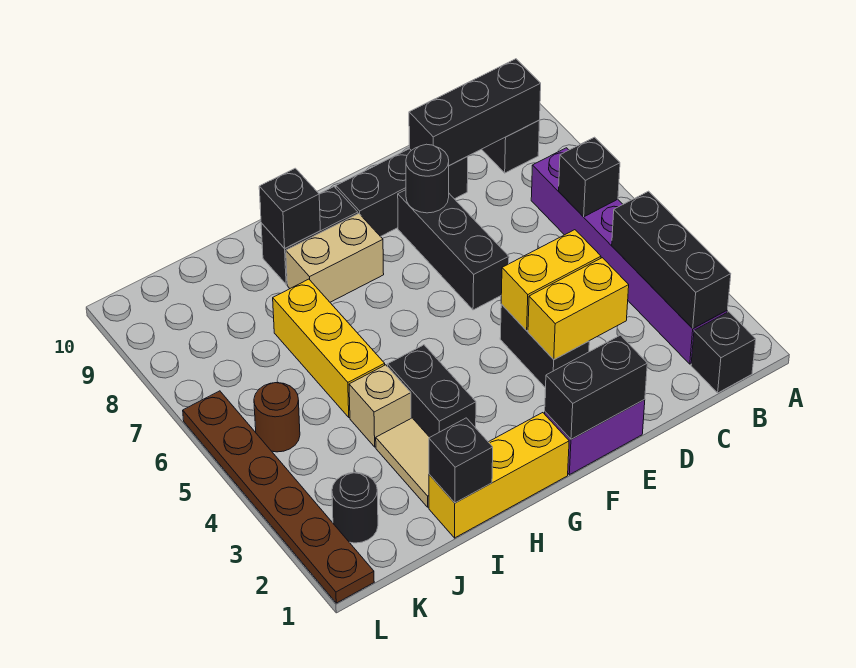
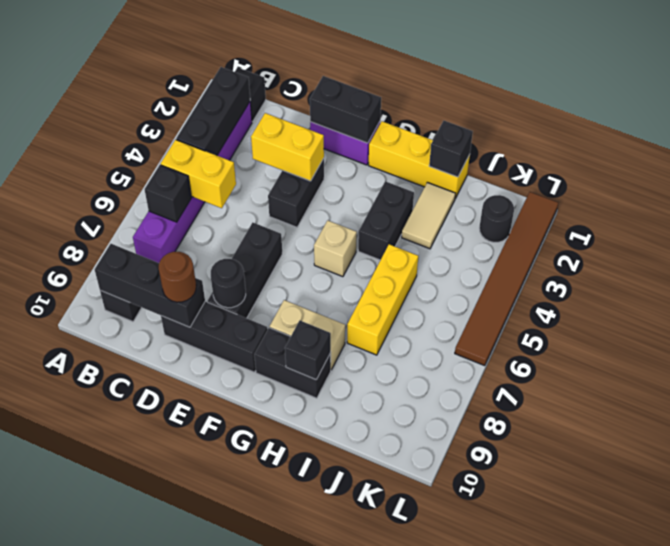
yellow brick D4:E4 level 2 -> yellow brick B5:C5 level 2
tan brick I4 level 1 -> tan brick G5 level 1
brown round brick K5 level 1 -> brown round brick D9 level 3
brown plate L1:L6 level 1 -> brown tile L1:L6 level 1

